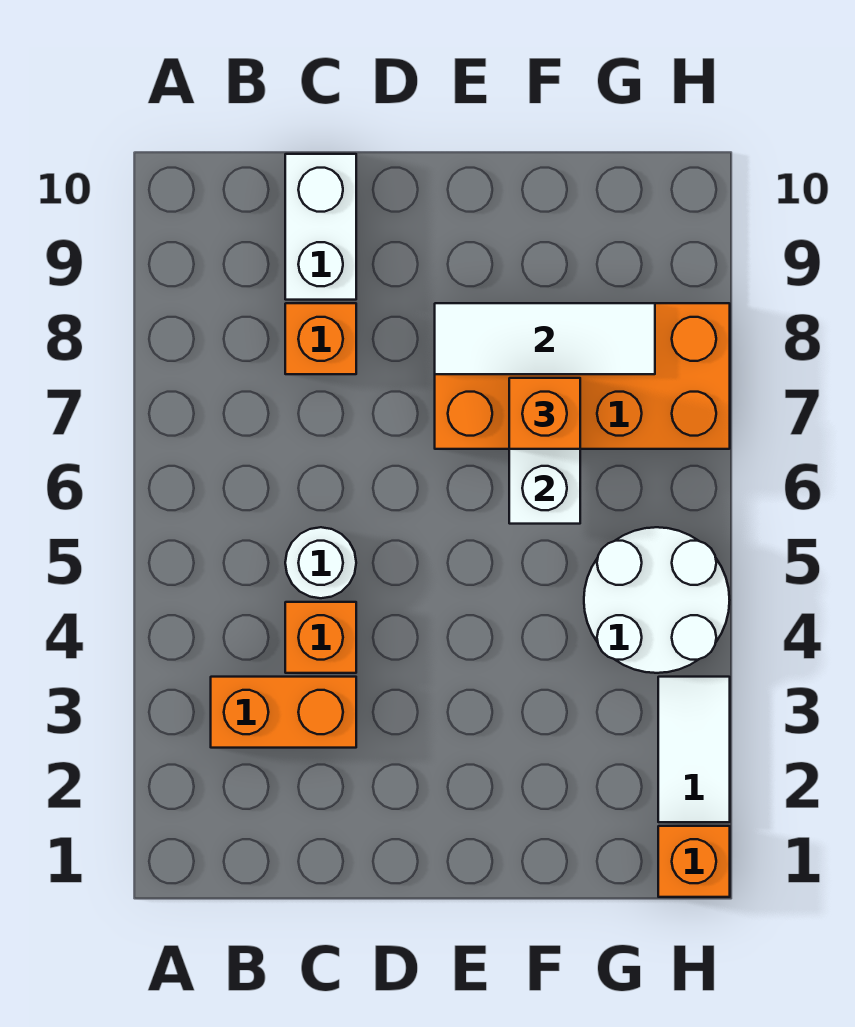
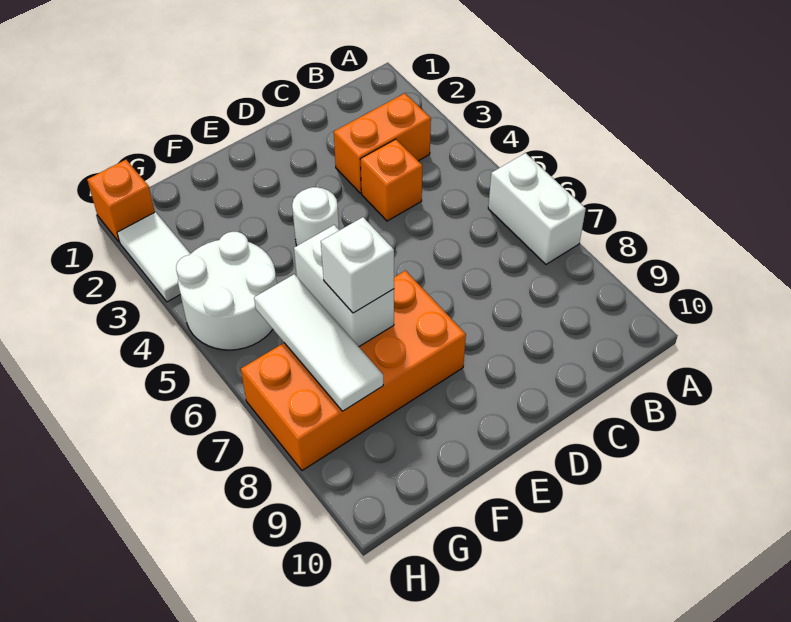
white round brick C5 level 1 -> white round brick E4 level 1
orange brick C8 level 1 -> none
white brick C9:C10 level 1 -> white brick A6:A7 level 1
white tile E8:G8 level 2 -> white tile G6:G8 level 2
orange brick F7 level 3 -> white brick F7 level 3

